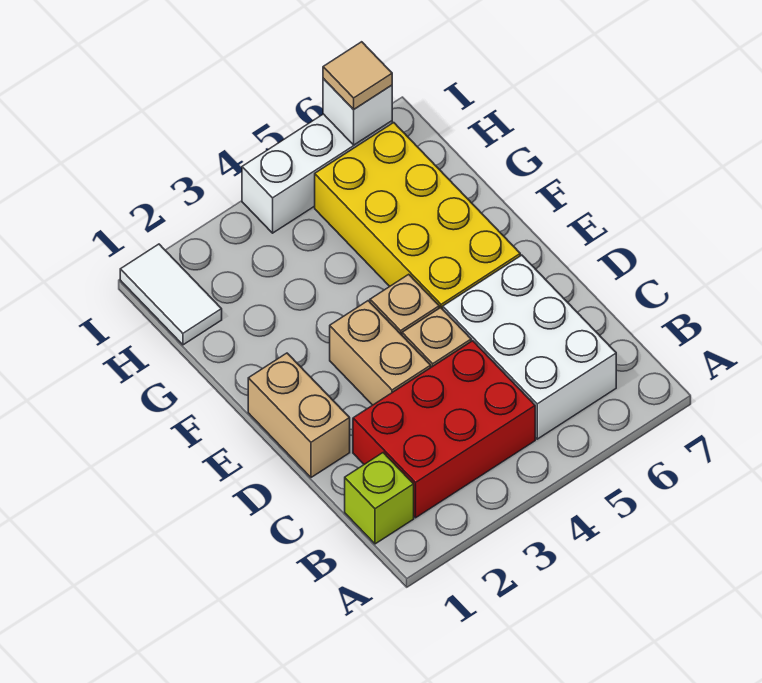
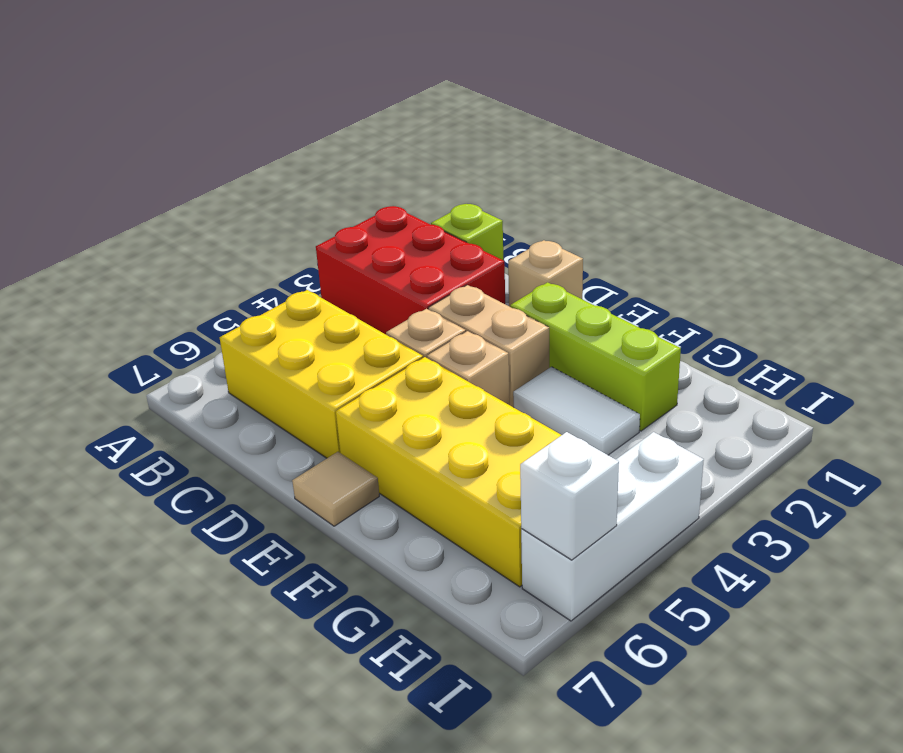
red brick B2:C4 level 1 -> red brick A2:C3 level 1
white brick B5:D6 level 1 -> yellow brick B5:D6 level 1
tan brick D1:E1 level 1 -> tan brick D1 level 1
none -> lime brick E2:G2 level 1
white tile H1:I1 level 1 -> white tile F3:G3 level 1
tan tile I6 level 3 -> tan tile E7 level 1

